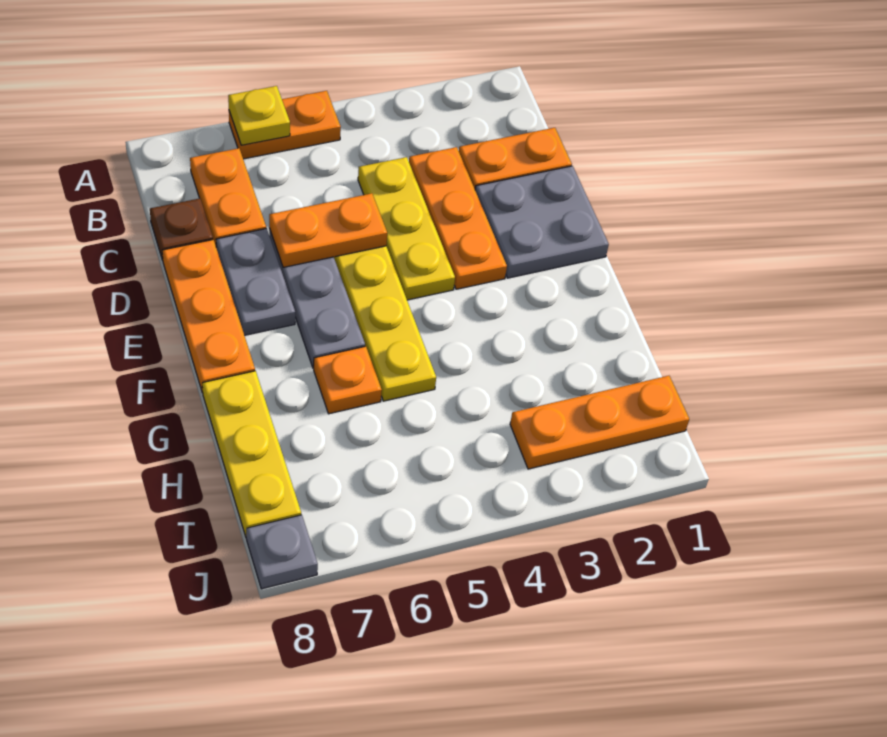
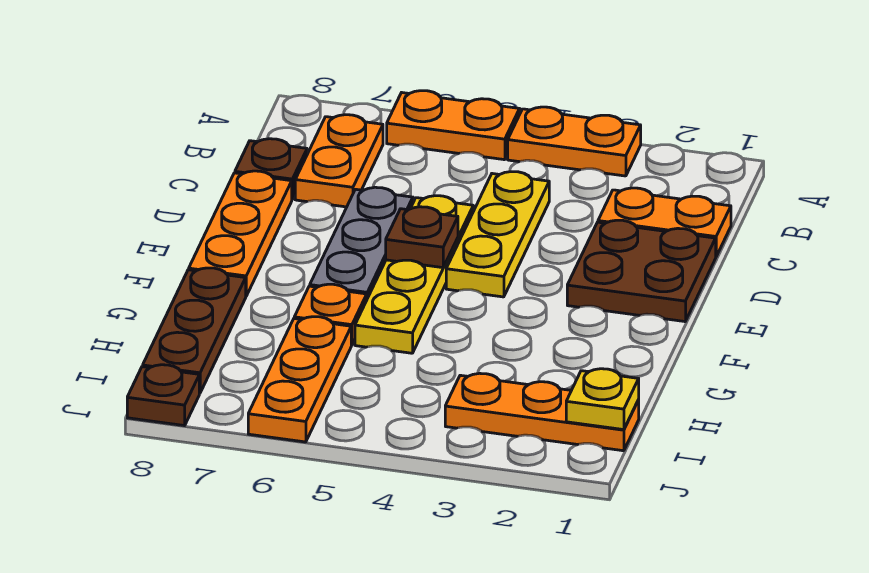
yellow plate A6 level 2 -> yellow plate I1 level 2
orange plate C3:E3 level 1 -> orange plate H6:J6 level 1
grey plate D1:E2 level 1 -> brown plate D1:E2 level 1
orange plate D5:D6 level 2 -> orange plate A3:A4 level 1
grey plate D7:E7 level 1 -> none
none -> brown plate E5 level 2
yellow plate G8:I8 level 1 -> brown plate G8:I8 level 1
grey plate J8 level 1 -> brown plate J8 level 1

